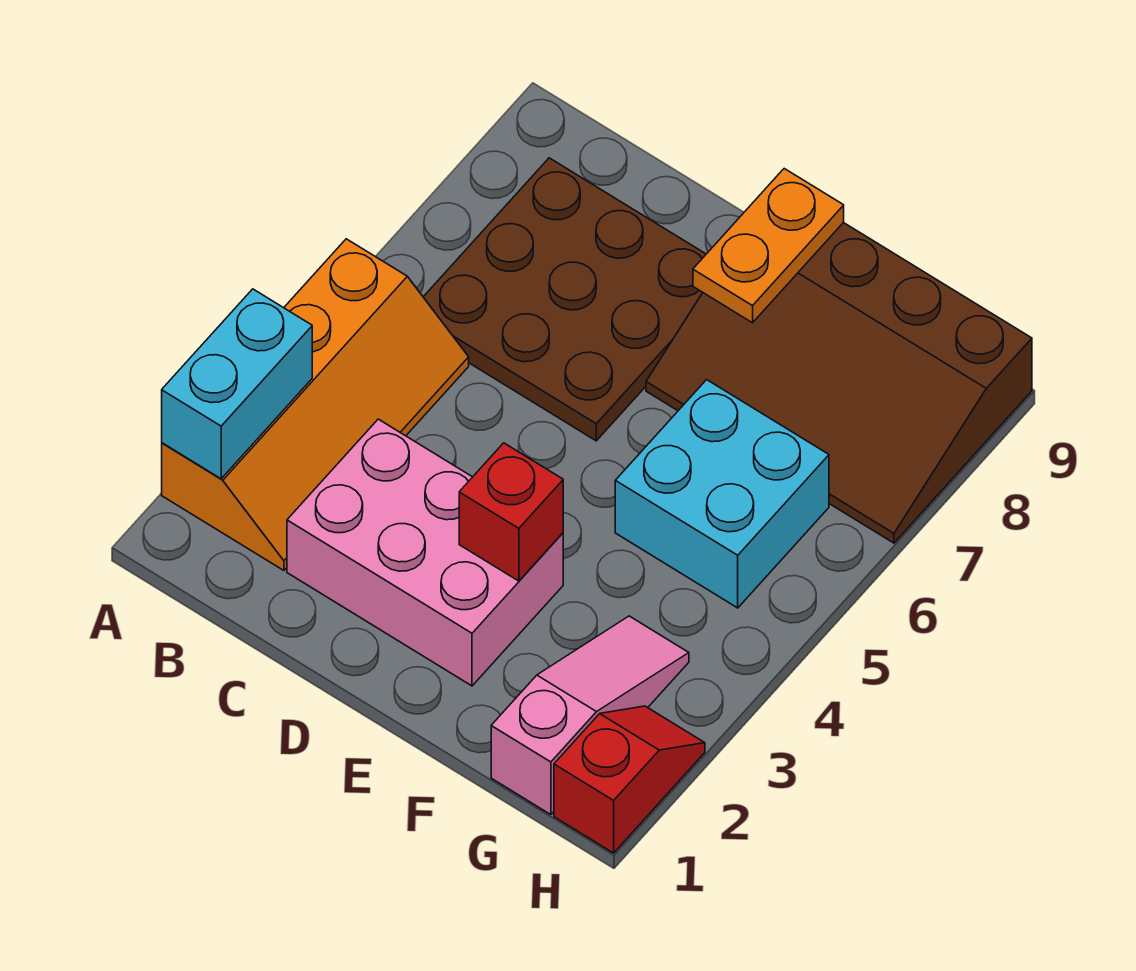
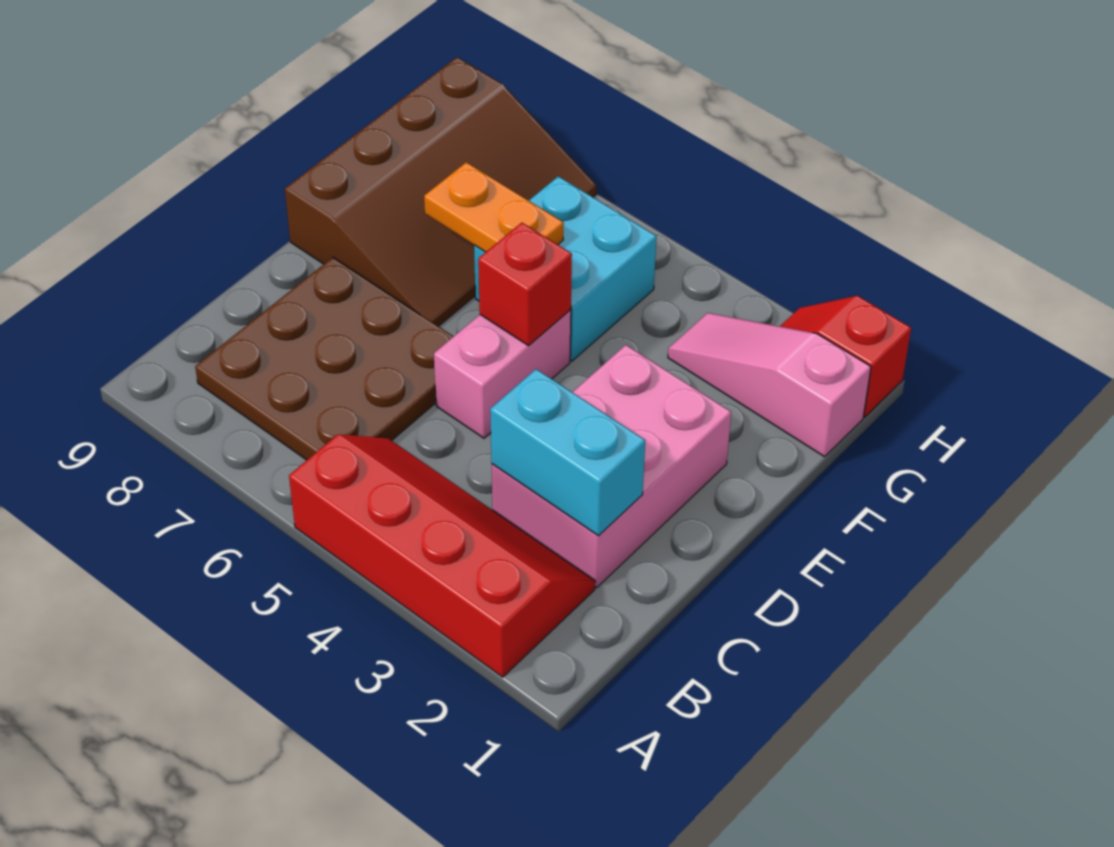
orange slope A2:B5 level 1 top A -> red slope A2:B5 level 1 top A
cyan brick A2:A3 level 2 -> cyan brick C2:C3 level 2
none -> pink brick D5:E5 level 1
red brick E3 level 2 -> red brick E5 level 2
orange plate E8:E9 level 2 -> orange plate F6:F7 level 2

